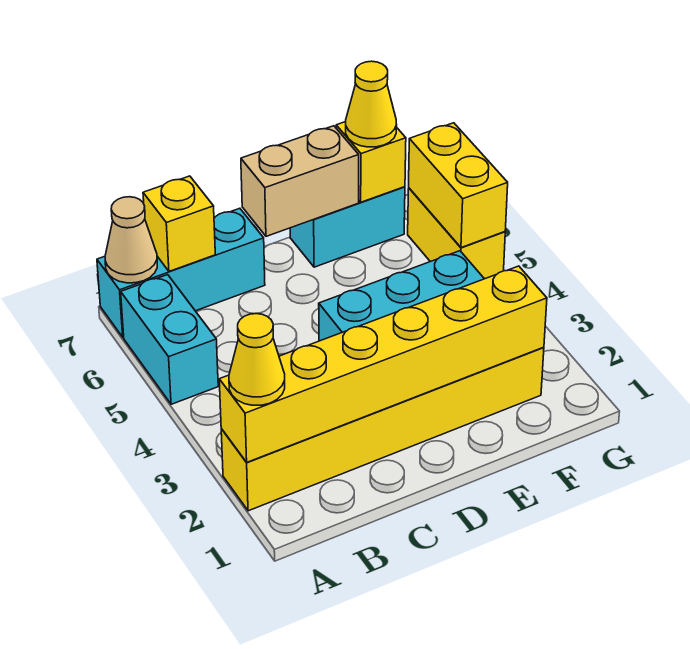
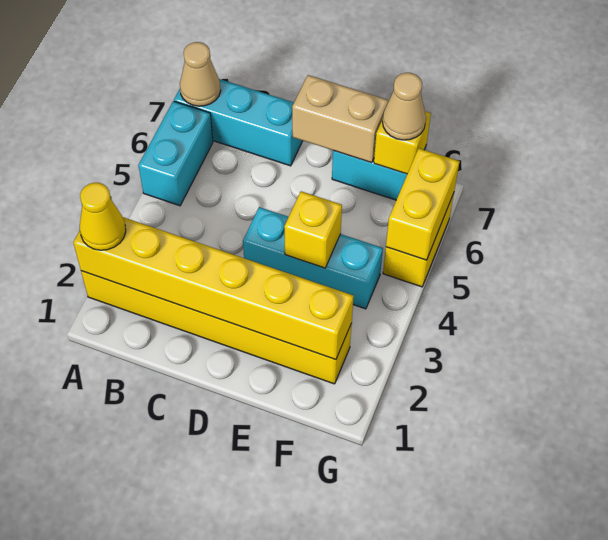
yellow brick B7 level 2 -> yellow brick E4 level 2
yellow cone F7 level 3 -> tan cone F7 level 3

